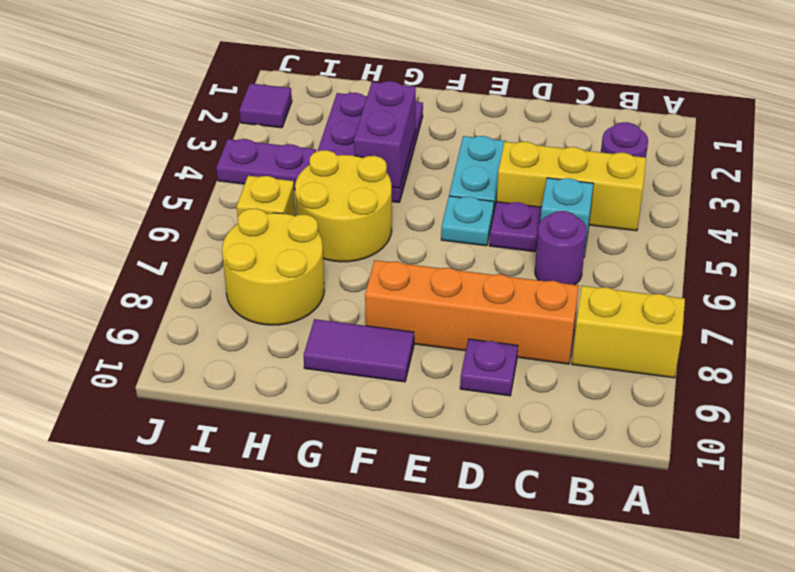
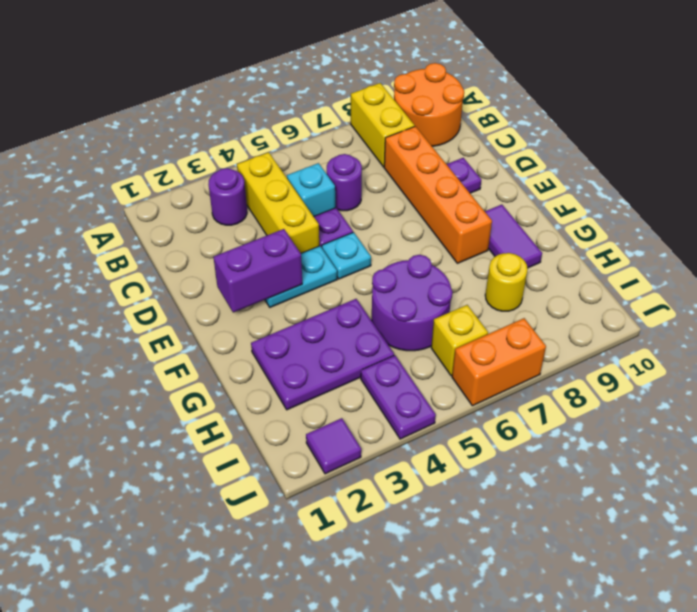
none -> orange round brick A9:B10 level 1
purple brick G3:G4 level 2 -> purple brick E2:E3 level 2
yellow round brick G5:H6 level 1 -> purple round brick G5:H6 level 1
yellow round brick H7:I8 level 1 -> yellow round brick H8 level 1
none -> orange brick J6:J7 level 1

